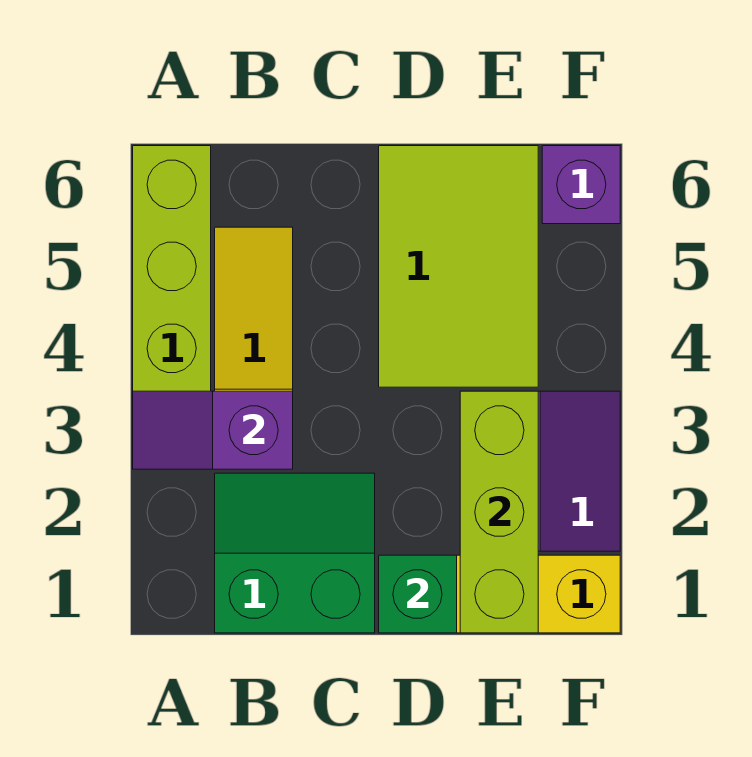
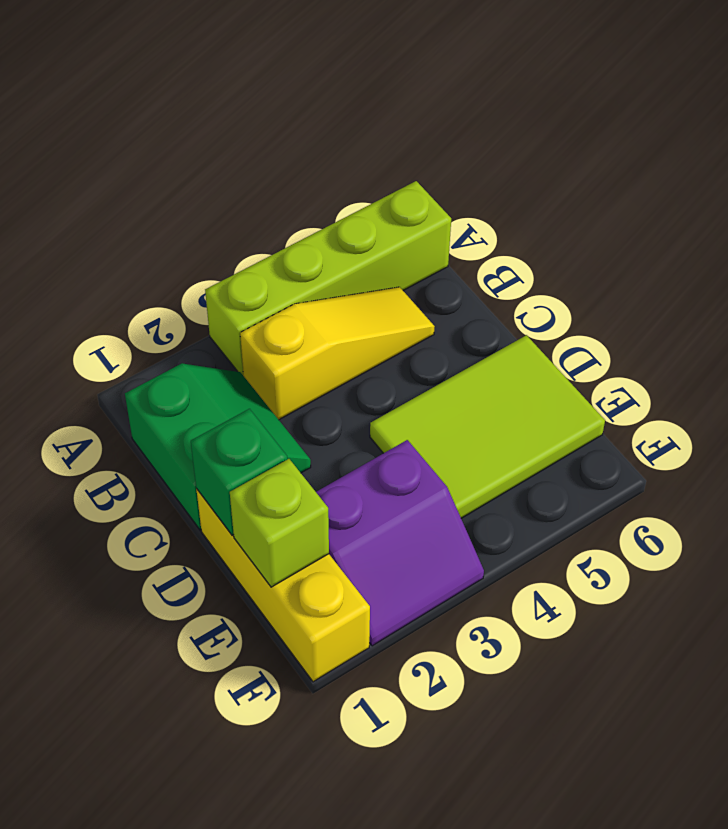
purple slope A3:B3 level 2 top B -> none
lime brick E1:E3 level 2 -> lime brick E1 level 2
purple brick F6 level 1 -> none

